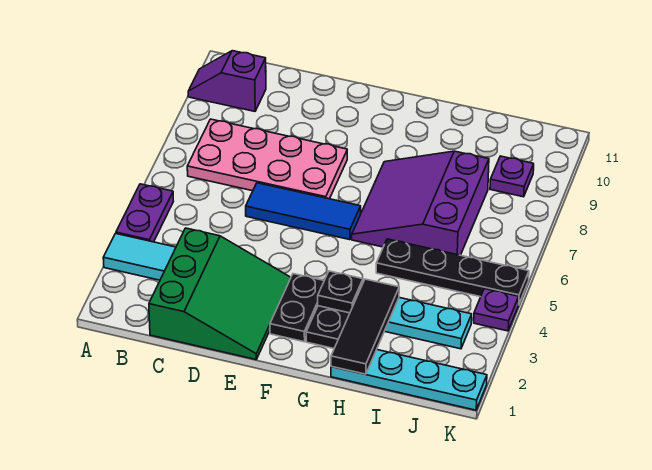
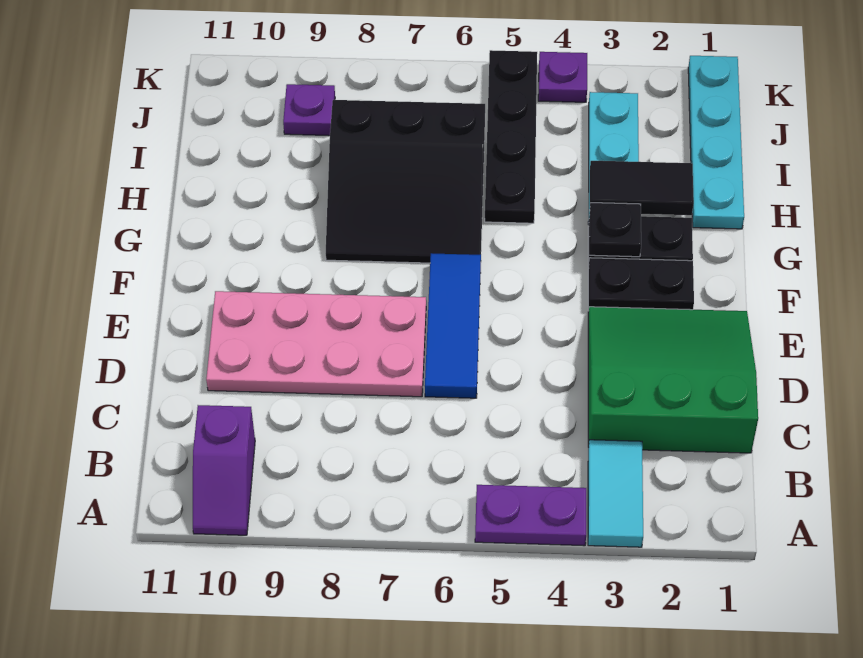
pink plate B7:E8 level 1 -> pink plate D7:E10 level 1
purple slope G6:I8 level 1 top I -> black slope G6:I8 level 1 top I
black tile H1:H3 level 2 -> black tile H2:H3 level 2

